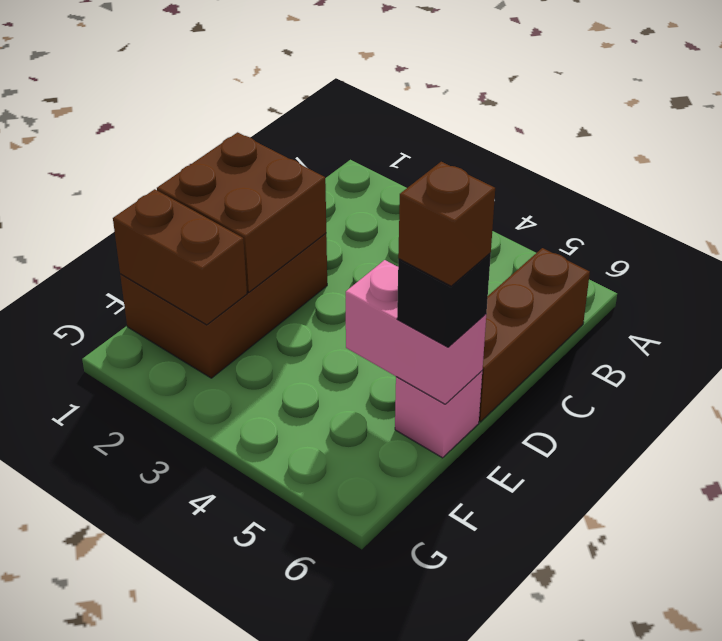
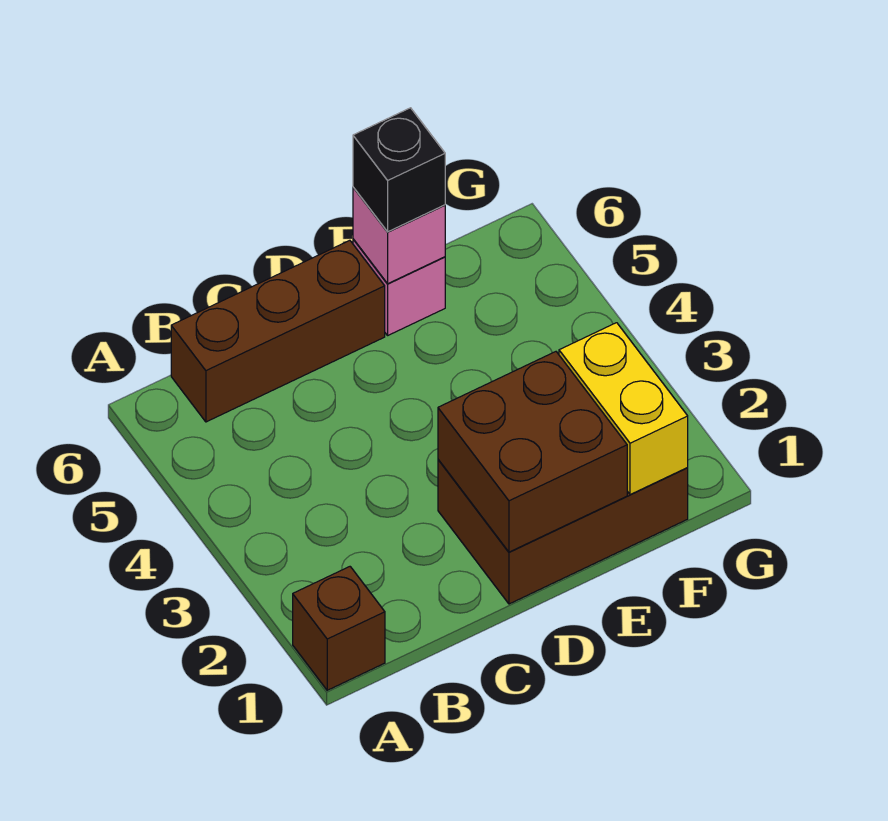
pink brick E5:E6 level 2 -> pink brick E6 level 2
brown brick E6 level 4 -> brown brick A1 level 1
brown brick F1:F2 level 2 -> yellow brick F1:F2 level 2

